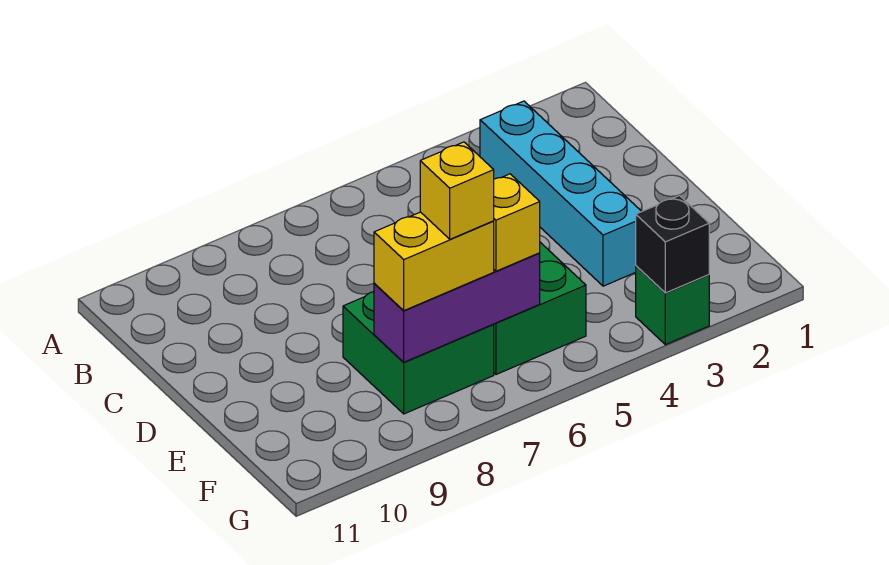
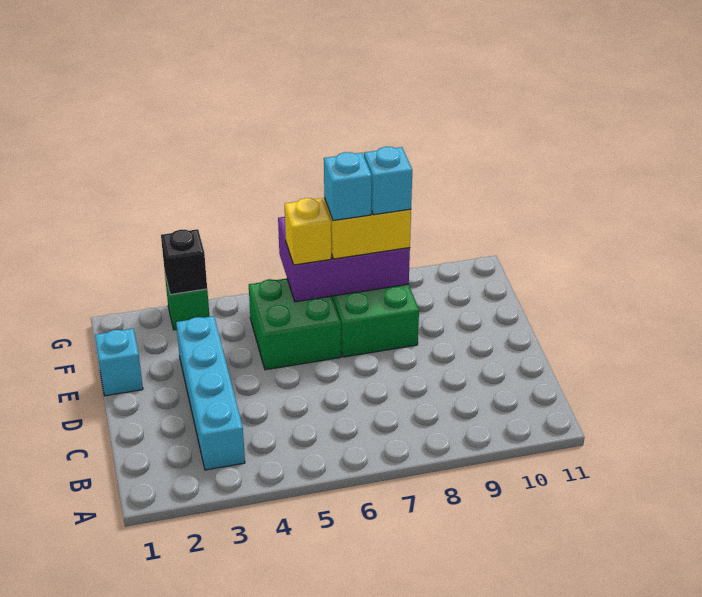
none -> cyan brick E1 level 1
purple brick F6:F8 level 2 -> purple brick F6:G8 level 2
yellow brick F7 level 4 -> cyan brick F7 level 4
none -> cyan brick F8 level 4

